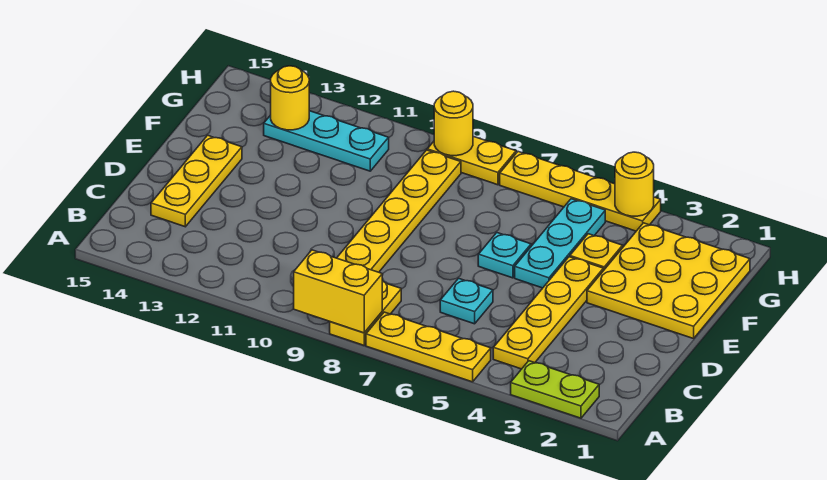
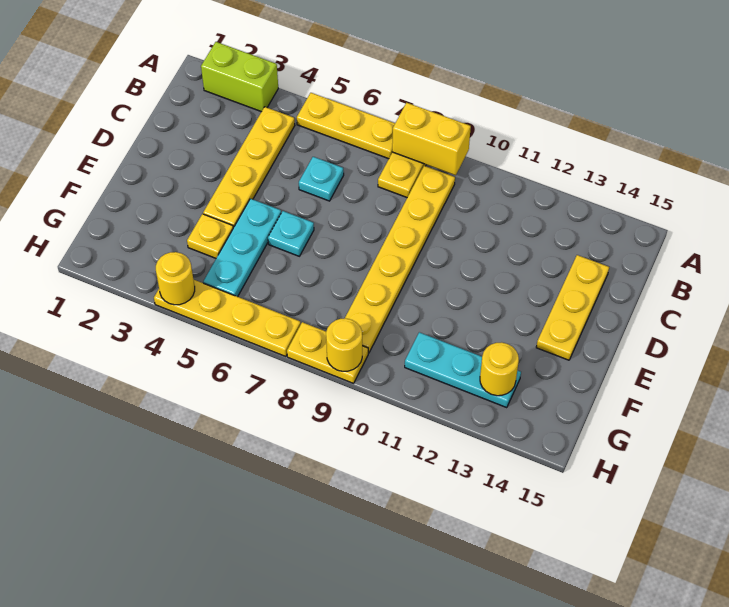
lime plate A2:A3 level 1 -> lime brick A2:A3 level 1
yellow plate E1:G3 level 1 -> none

